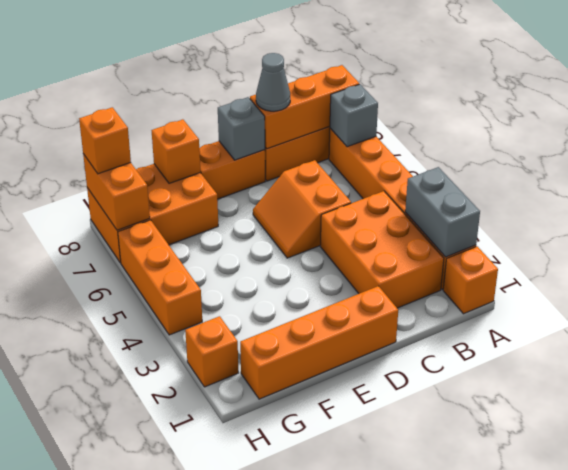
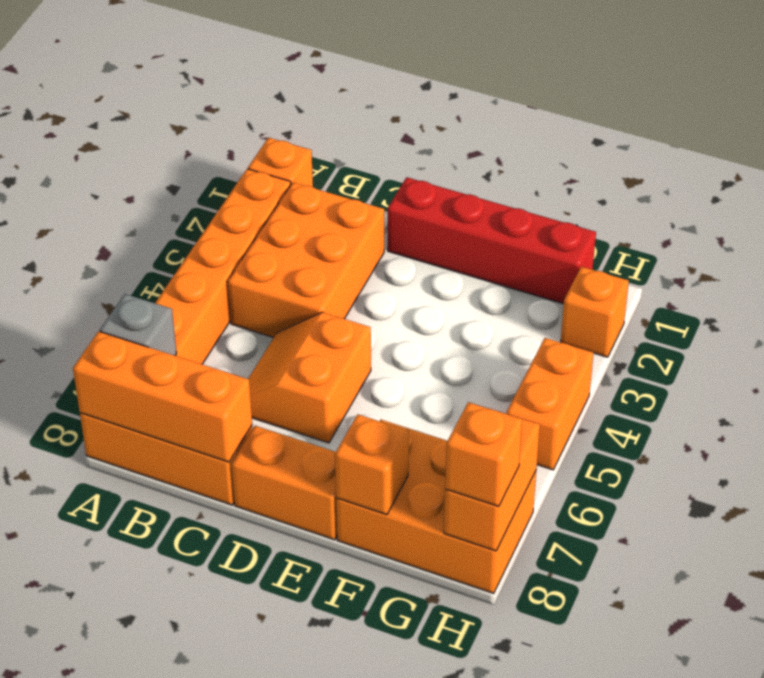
grey brick A2:A3 level 2 -> none
orange slope C5:D6 level 1 top C -> orange slope C5:D6 level 1 top D
grey cone C8 level 3 -> none
orange brick D1:G1 level 1 -> red brick D1:G1 level 1
grey brick D8 level 2 -> none
orange brick H4:H6 level 1 -> orange brick H4:H5 level 1

